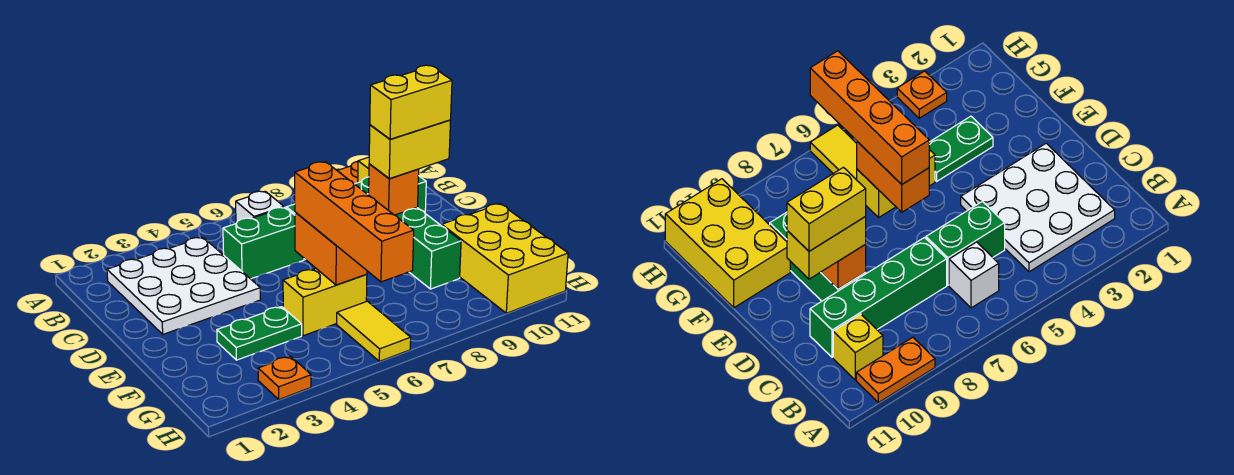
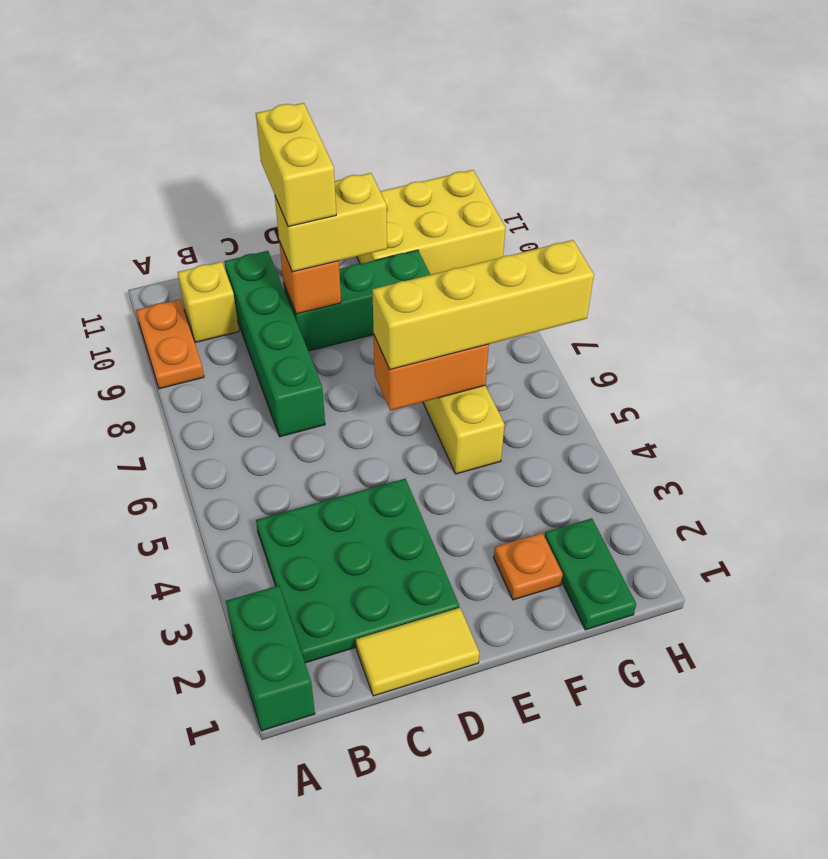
white plate B2:D4 level 1 -> green plate B2:D4 level 1
white brick B6 level 1 -> none
green brick C5:C6 level 1 -> green brick A1:A2 level 1
yellow brick D9:D10 level 3 -> yellow brick D9:E9 level 3
orange brick E6:H6 level 3 -> yellow brick E6:H6 level 3
green plate F3:F4 level 1 -> green plate G1:G2 level 1
yellow tile G6:H6 level 1 -> yellow tile C1:D1 level 1
orange plate H3 level 1 -> orange plate F2 level 1

